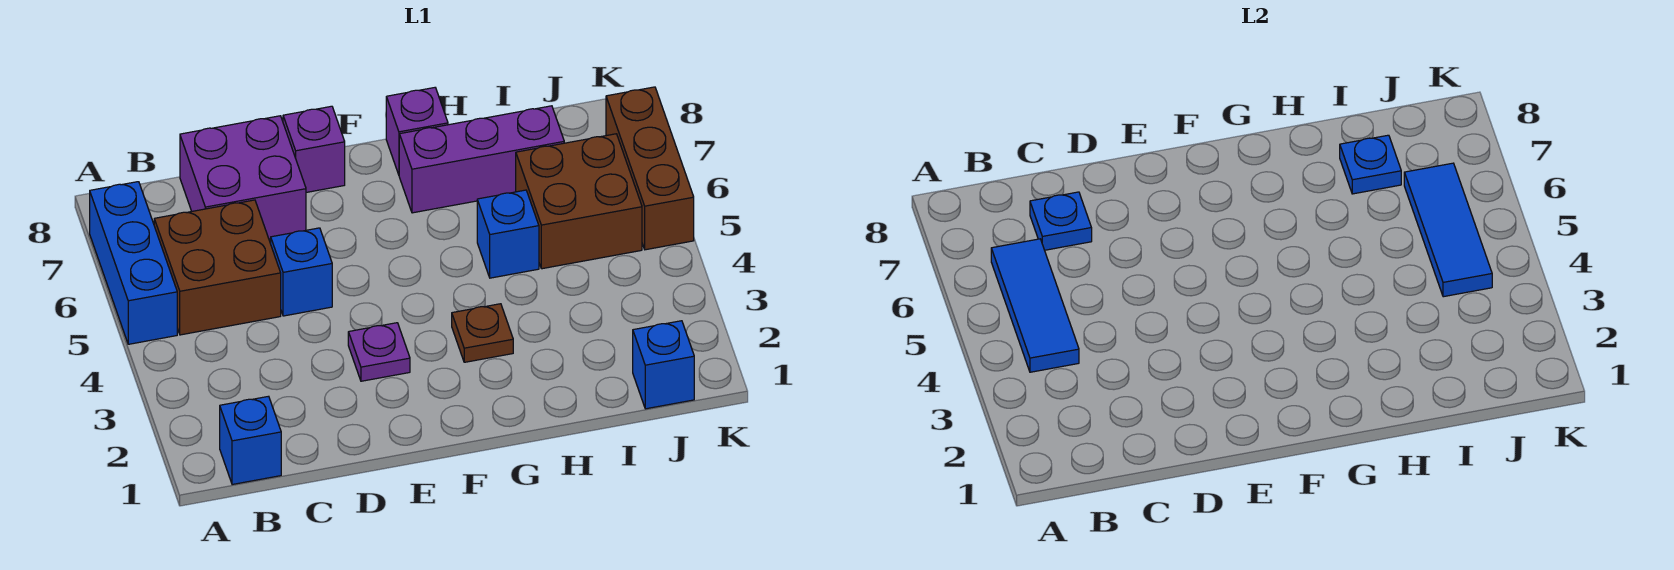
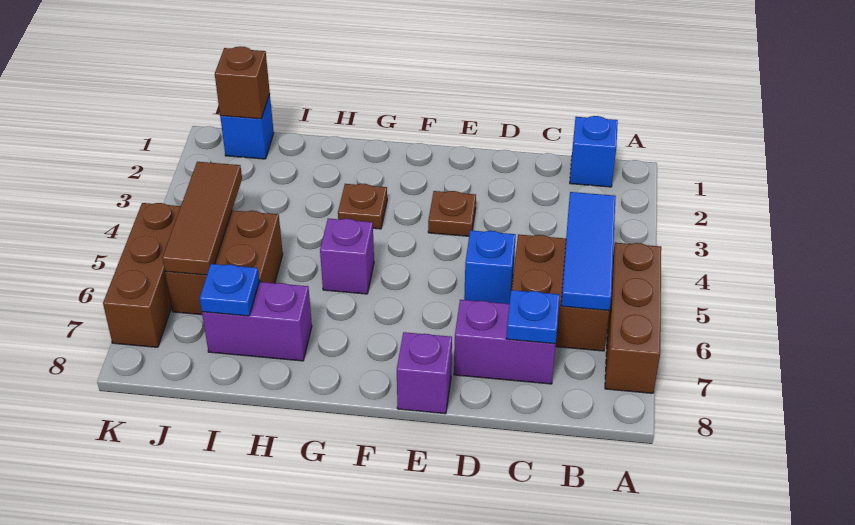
blue brick A5:A7 level 1 -> brown brick A5:A7 level 1
purple brick C7:D8 level 1 -> purple brick C7:D7 level 1
purple plate E3 level 1 -> brown plate E3 level 1
purple brick G7:I7 level 1 -> purple brick H7:I7 level 1
purple brick G8 level 1 -> purple brick G5 level 1
blue brick H5 level 1 -> none
none -> brown brick J1 level 2
blue tile J4:J6 level 2 -> brown tile J4:J6 level 2

